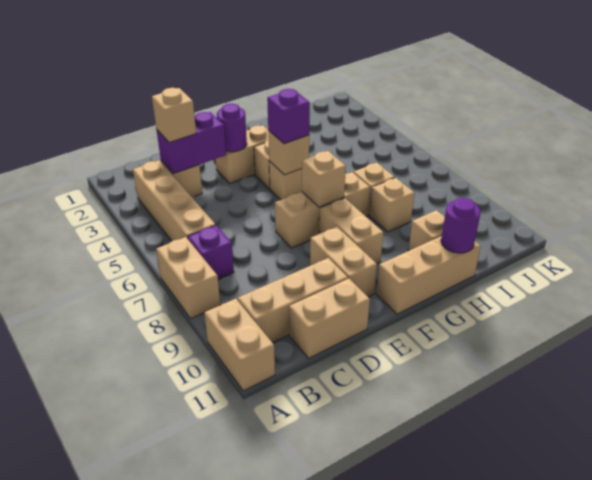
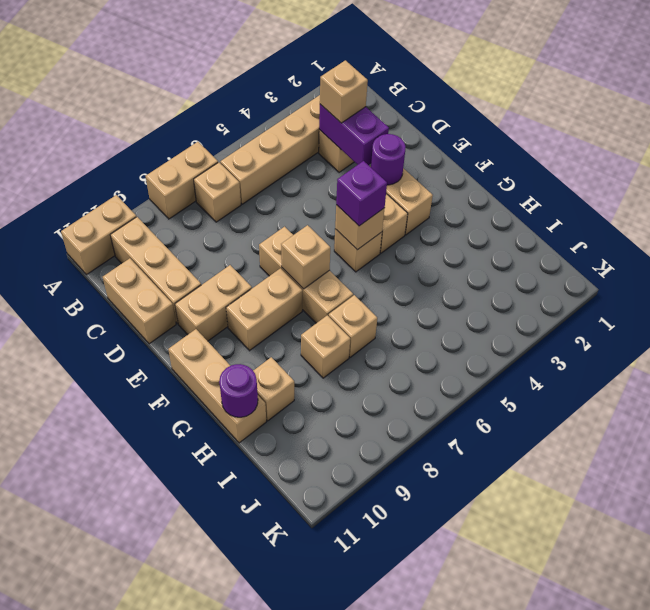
purple brick B7 level 1 -> tan brick B7 level 1

